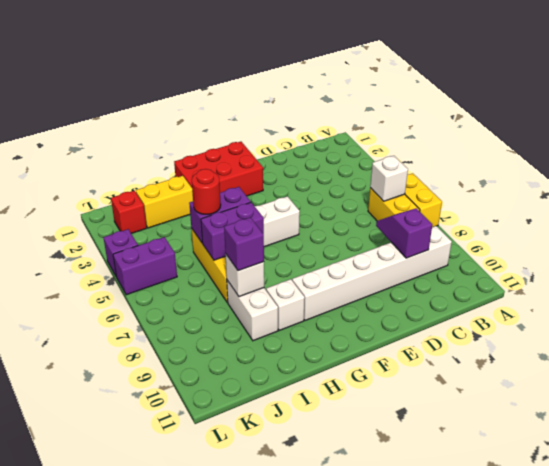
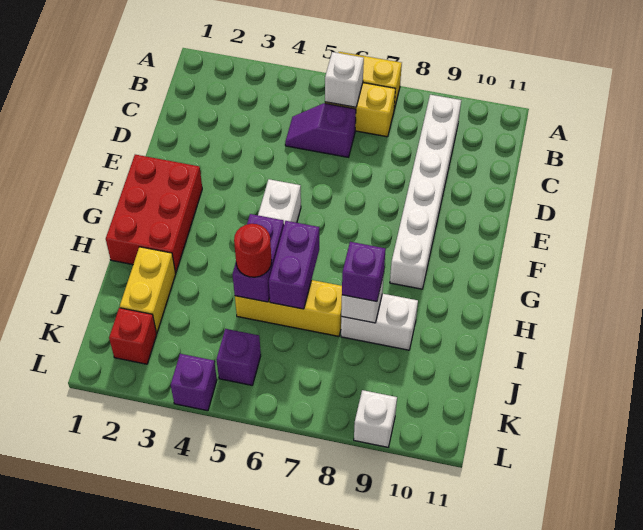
purple slope C8:C9 level 2 top 9 -> purple slope C5:C6 level 1 top 6
white brick H9 level 1 -> white brick L9 level 1
purple brick K5:L5 level 1 -> purple brick K5 level 1

